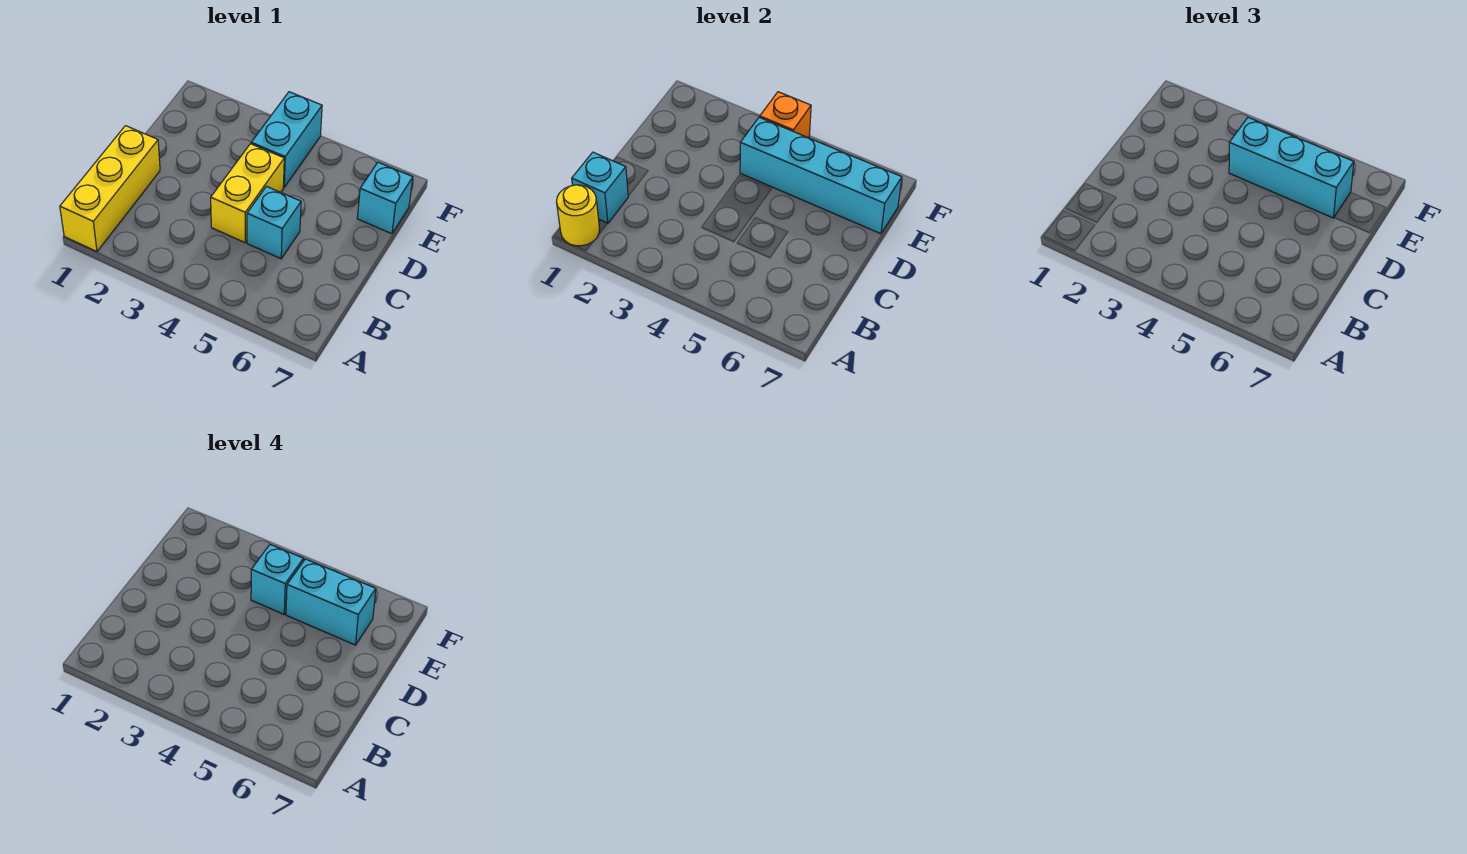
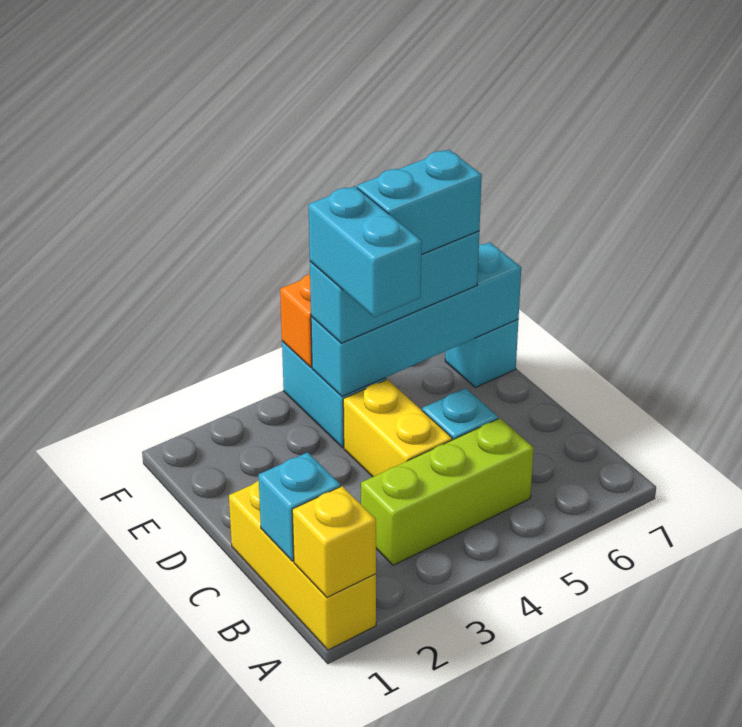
yellow round brick A1 level 2 -> yellow brick A1 level 2
none -> lime brick B3:B5 level 1
cyan brick E4 level 4 -> cyan brick D4:E4 level 4

